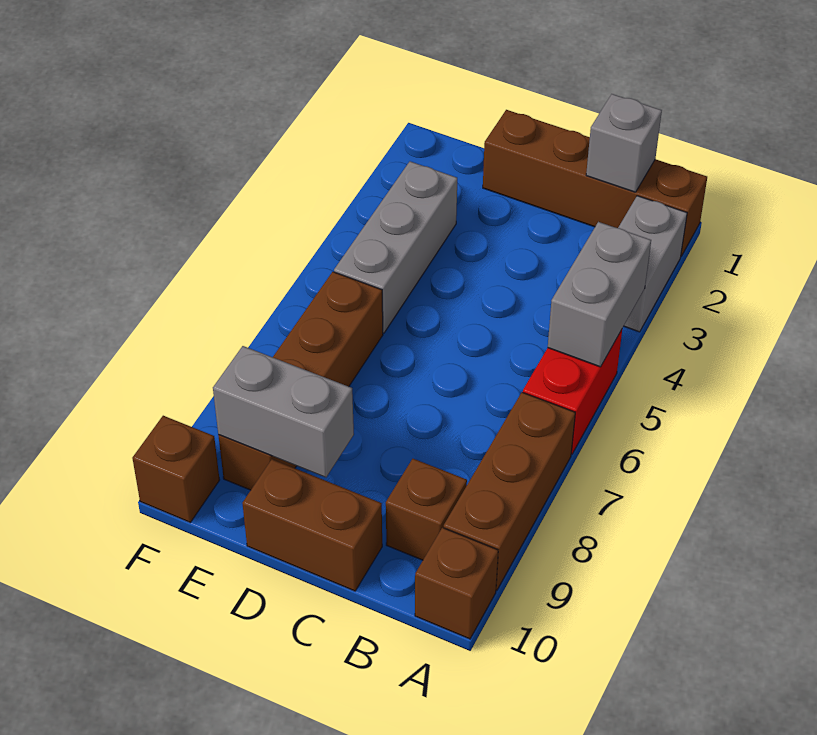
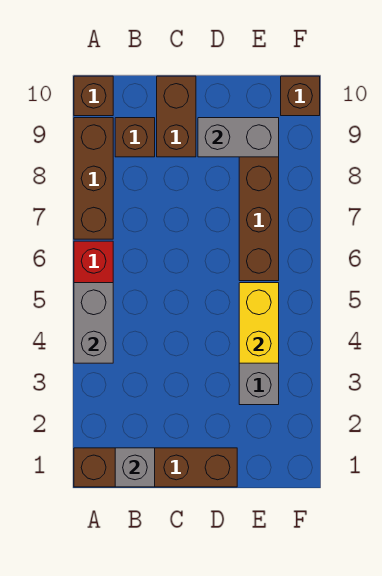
grey brick A2:A3 level 1 -> none
brown brick C10:D10 level 1 -> brown brick C9:C10 level 1
none -> yellow brick E4:E5 level 2

